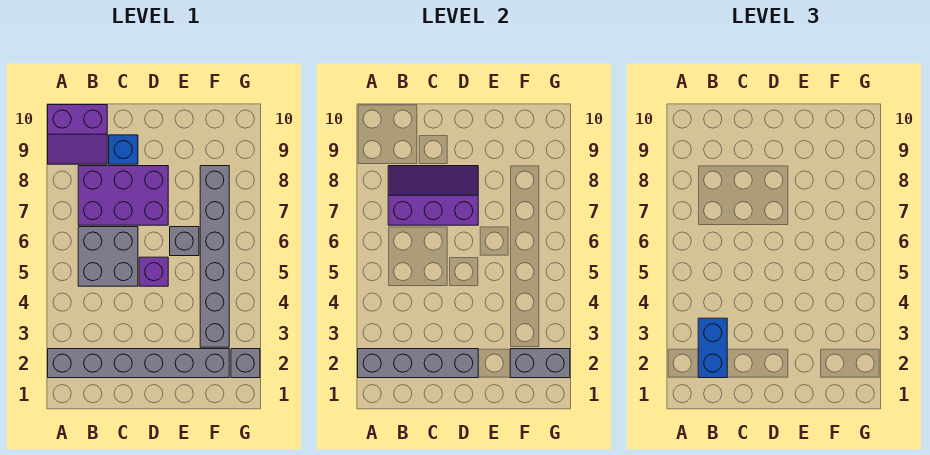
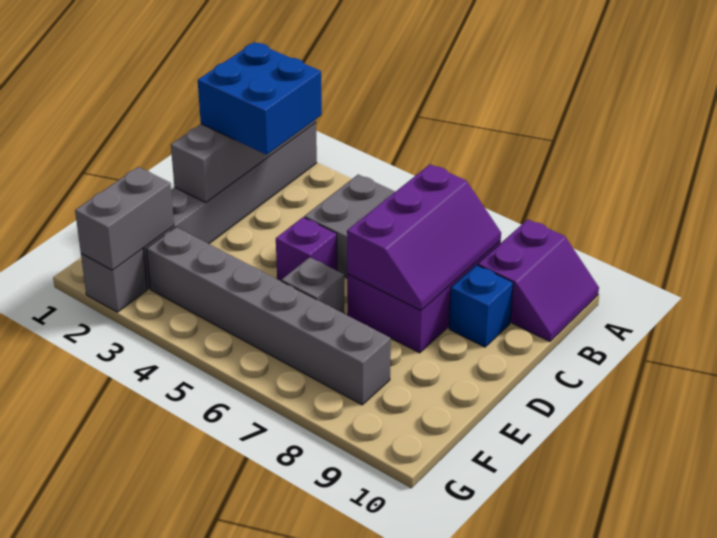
purple slope A9:B10 level 1 top 10 -> purple slope A9:B10 level 1 top 9
blue brick B2:B3 level 3 -> blue brick B2:C3 level 3

